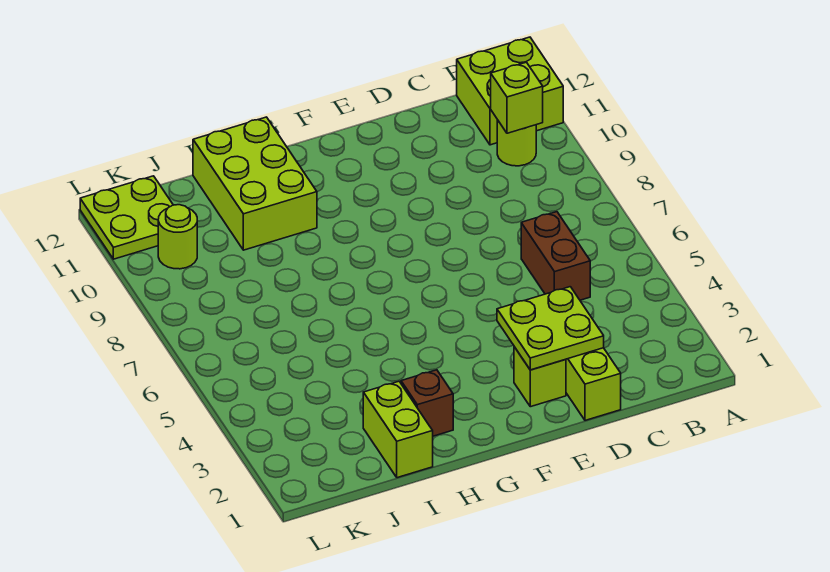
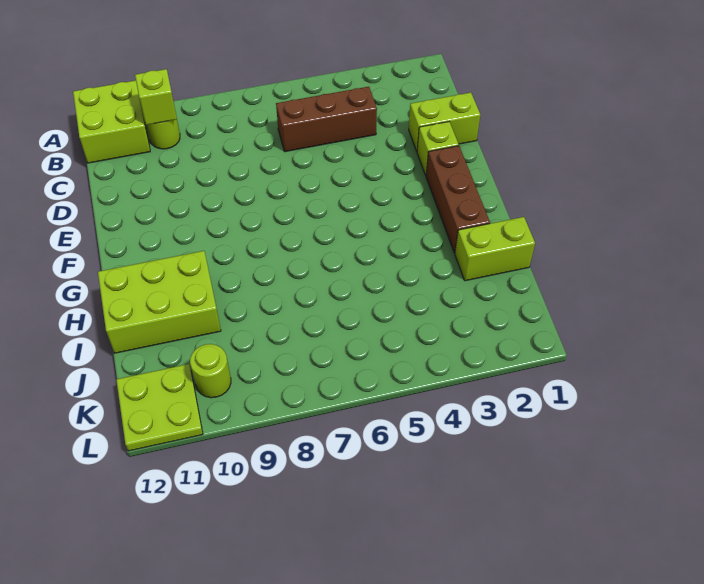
brown brick C5:C6 level 1 -> brown brick C4:C6 level 1
lime plate D2:E3 level 2 -> none
brown brick H2 level 1 -> brown brick F2:H2 level 1

